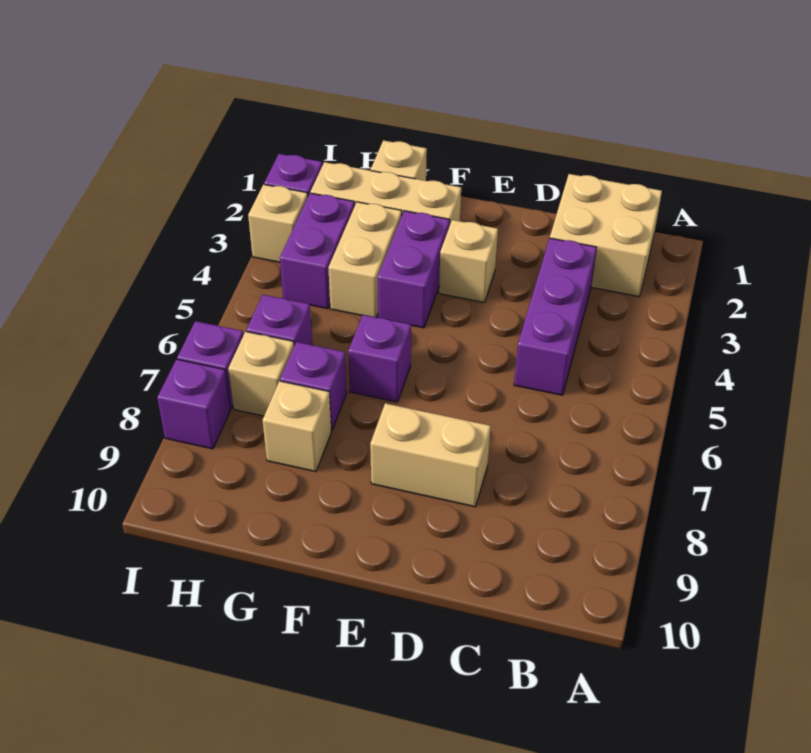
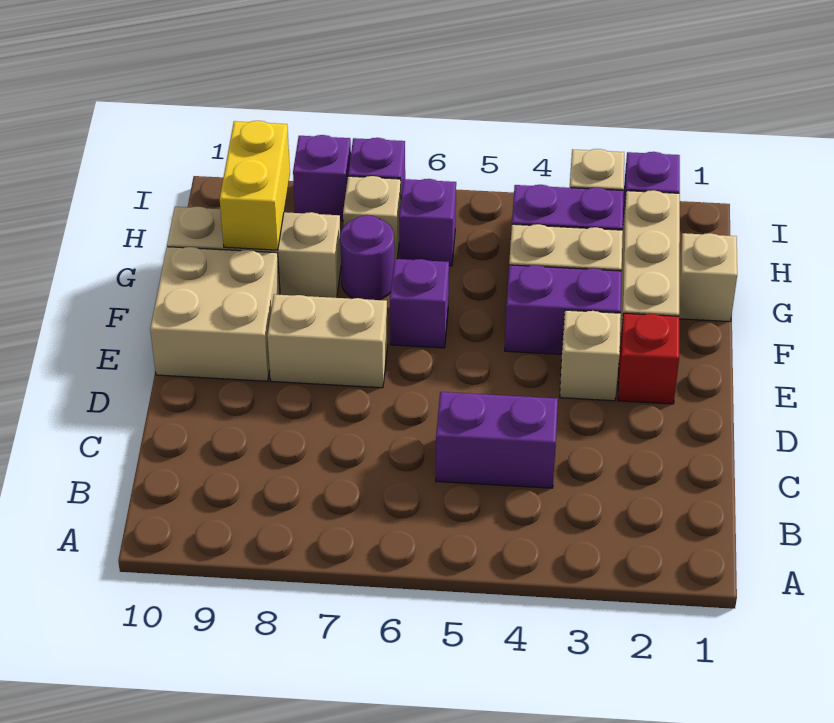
tan brick B1:C2 level 1 -> tan brick E9:F10 level 1
purple brick C3:C5 level 1 -> purple brick C4:C5 level 1
tan brick D8:E8 level 1 -> tan brick E7:E8 level 1
none -> red brick E2 level 1
purple brick G7 level 1 -> purple round brick G7 level 1
tan brick G8 level 1 -> tan brick G8:G10 level 1
none -> yellow brick G9:H9 level 2

